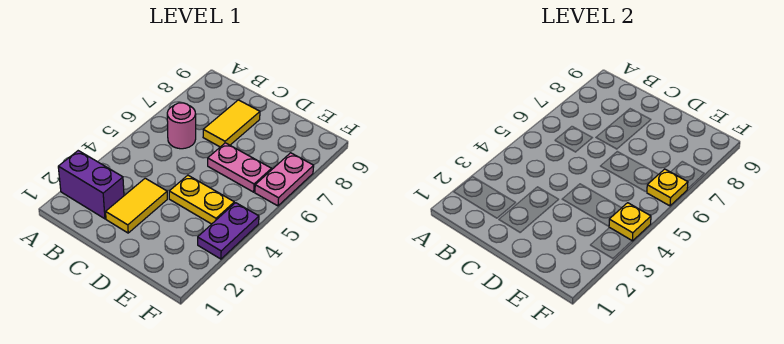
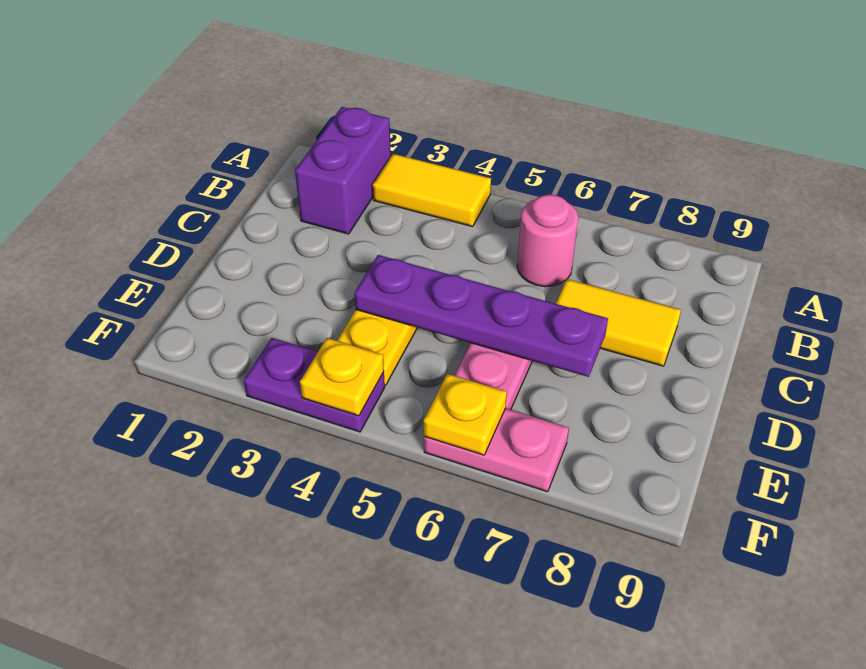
yellow tile C2:C3 level 1 -> yellow tile A3:A4 level 1
none -> purple plate D4:D7 level 2

